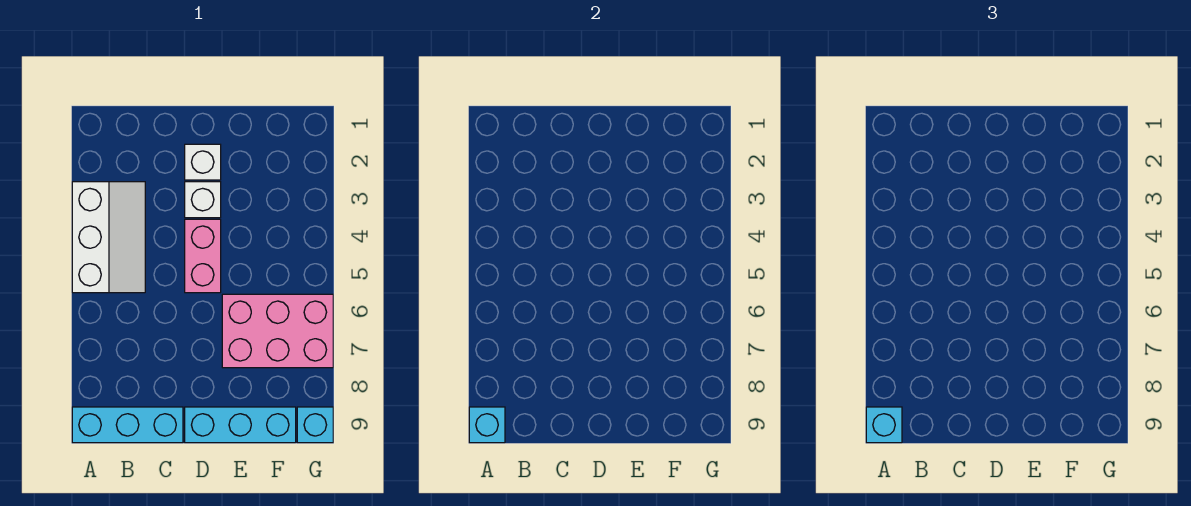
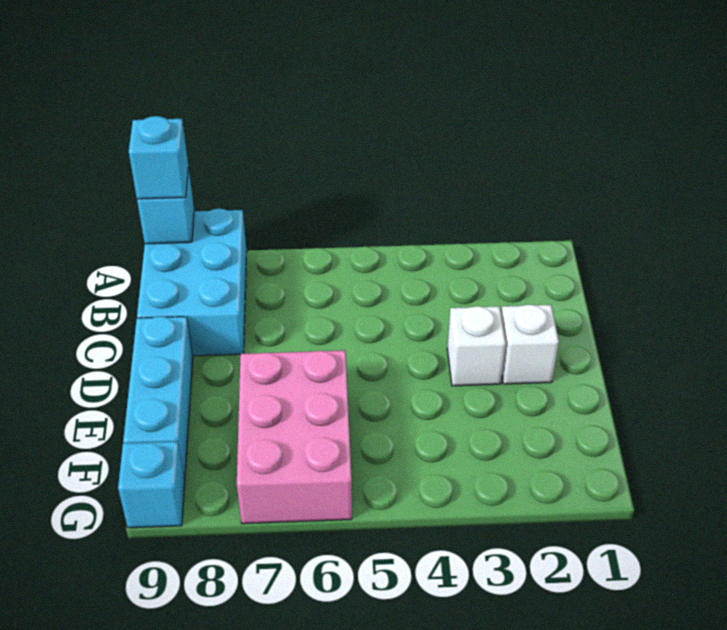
white slope A3:B5 level 1 top A -> none
cyan brick A9:C9 level 1 -> cyan brick A8:C9 level 1
pink brick D4:D5 level 1 -> none

